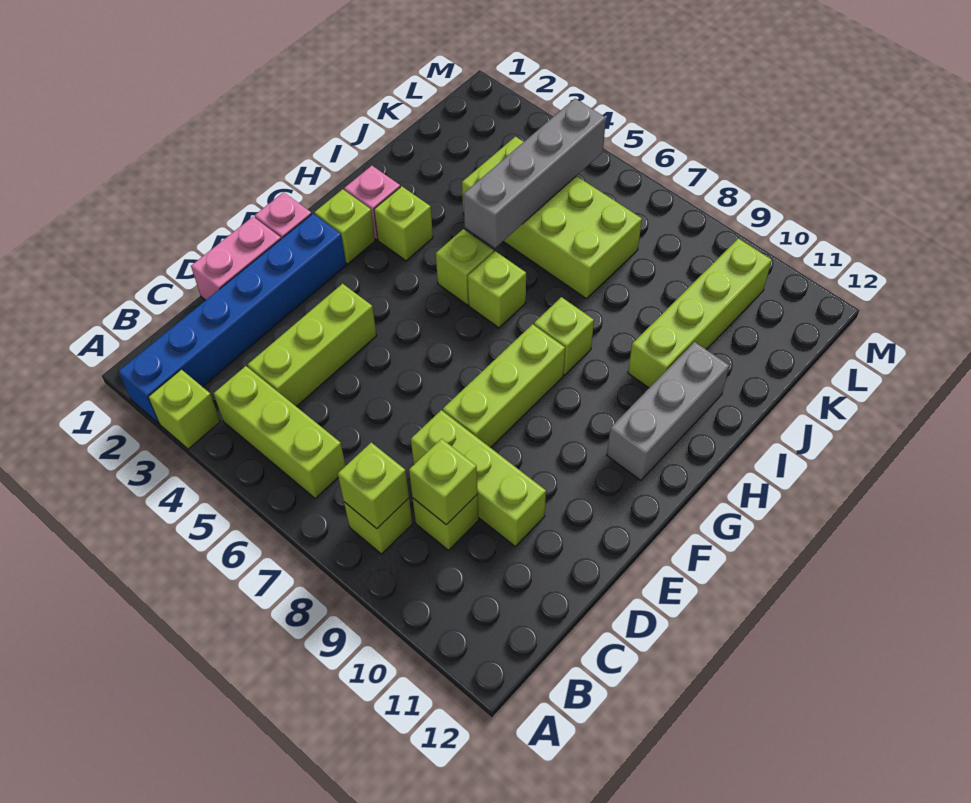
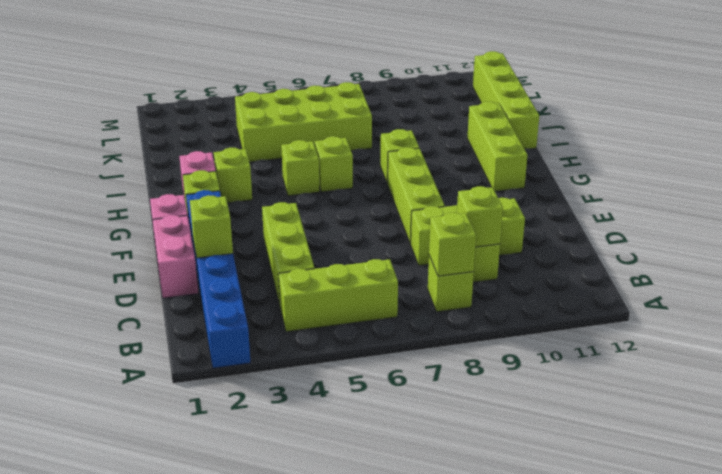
lime brick A3 level 1 -> lime brick D2 level 2
grey brick G11:I11 level 1 -> lime brick G11:I11 level 1
grey brick I5:L5 level 2 -> none
lime brick I10:L10 level 1 -> lime brick I12:L12 level 1

